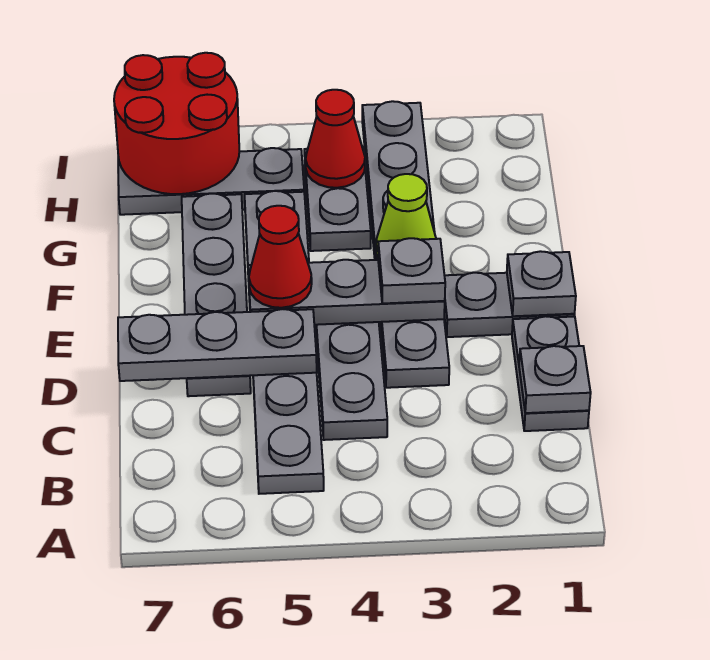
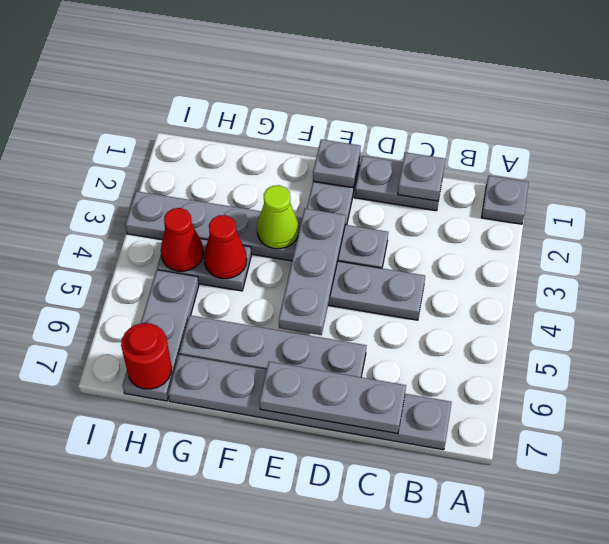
grey plate B5:G5 level 1 -> grey plate B7:G7 level 1
grey plate D5:D7 level 2 -> grey plate C7:E7 level 2
grey plate E3 level 3 -> grey plate A1 level 1
red cone E5 level 3 -> red cone G4 level 2
red round brick H6:I7 level 2 -> red round brick H7 level 2

